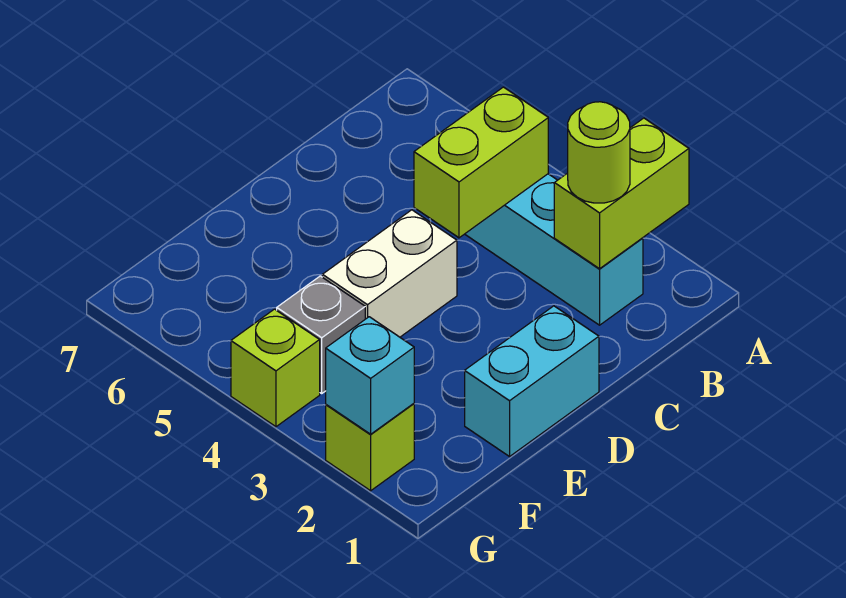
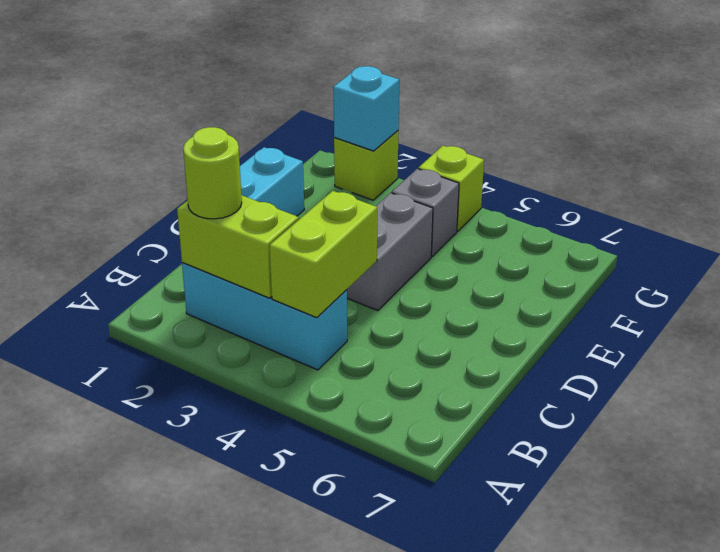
lime brick A2:B2 level 2 -> lime brick B2:B3 level 2
white brick D4:E4 level 1 -> grey brick D4:E4 level 1

